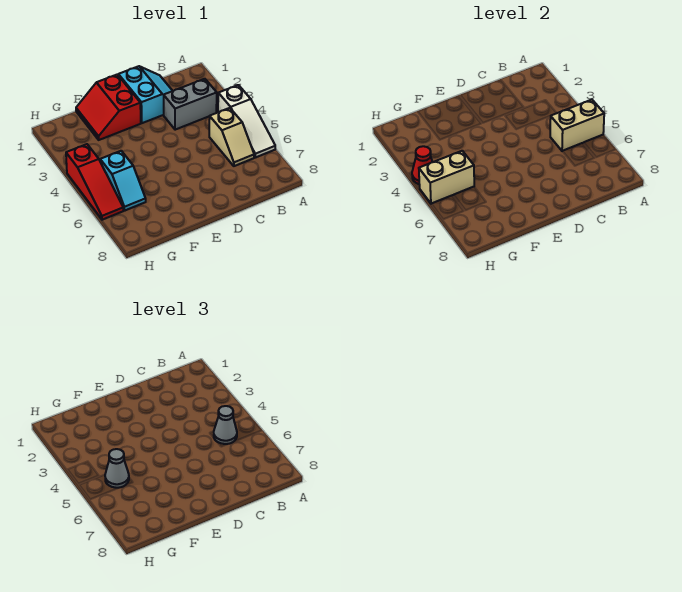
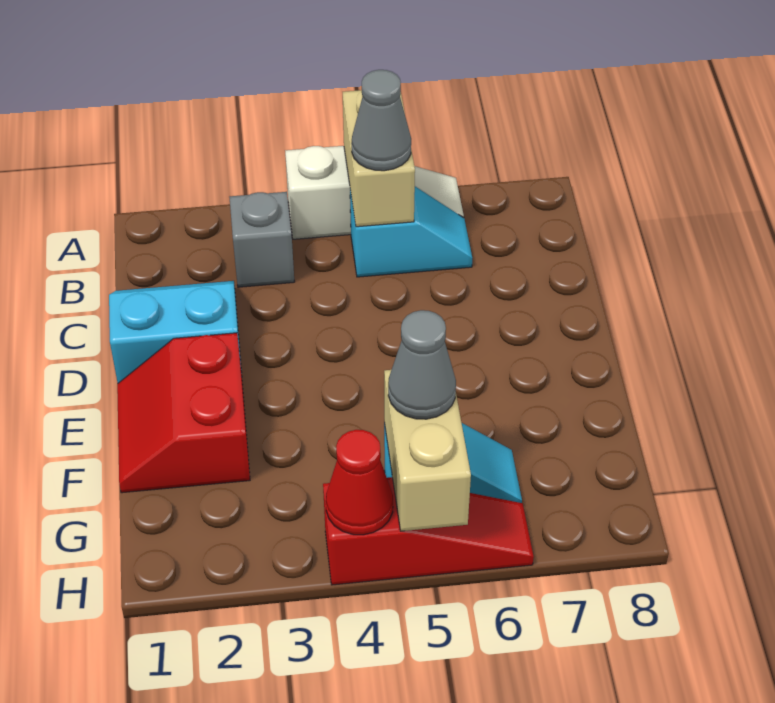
grey brick B3:C3 level 1 -> grey brick B3 level 1
tan slope B5:B6 level 1 top 5 -> cyan slope B5:B6 level 1 top 5
red slope E1:F2 level 1 top E -> red slope E1:F2 level 1 top 2

